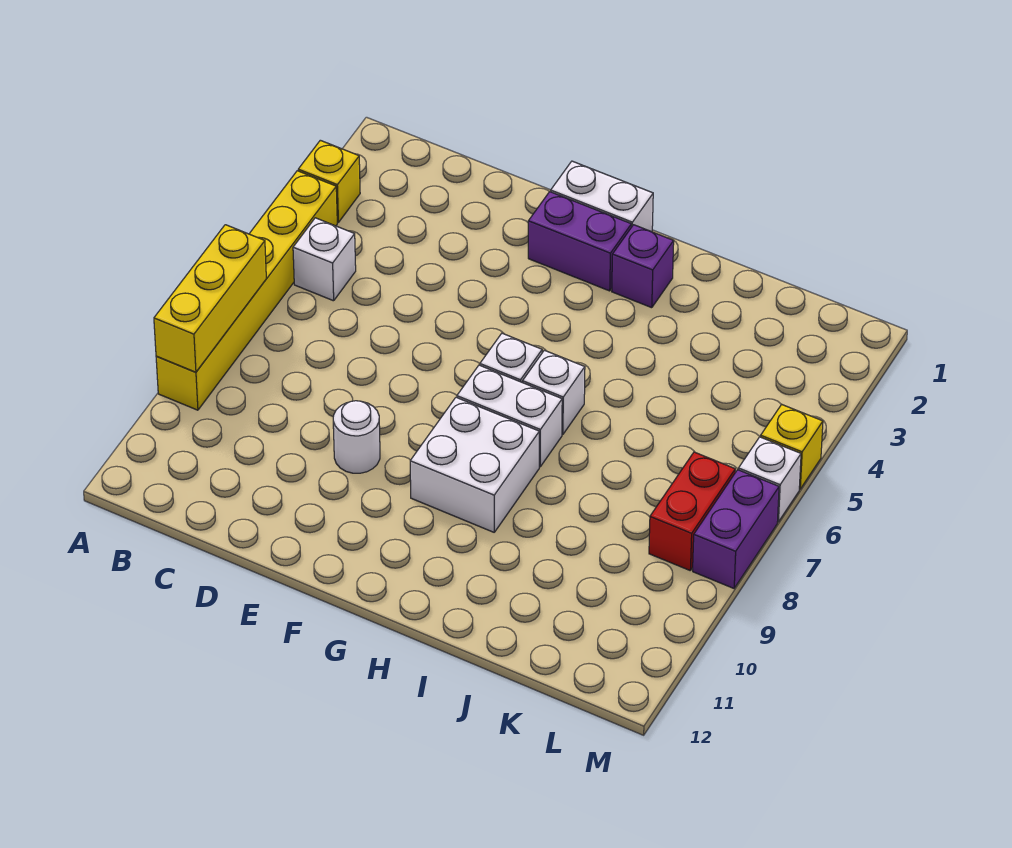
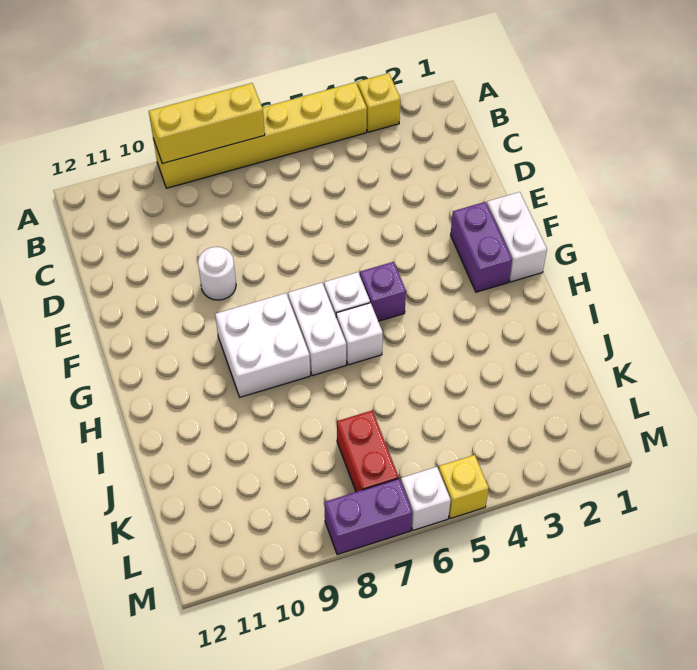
white brick B5 level 1 -> none
purple brick H2 level 1 -> purple brick G5 level 1
red brick L7:L8 level 1 -> red brick K7:L7 level 1

